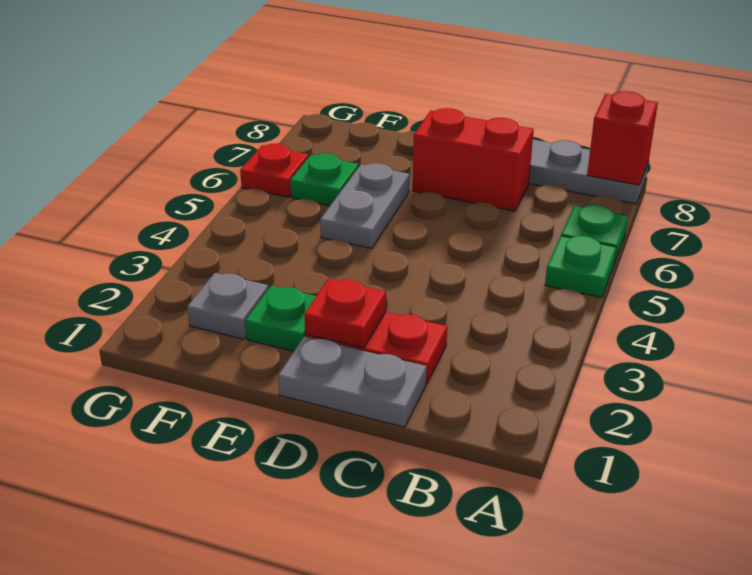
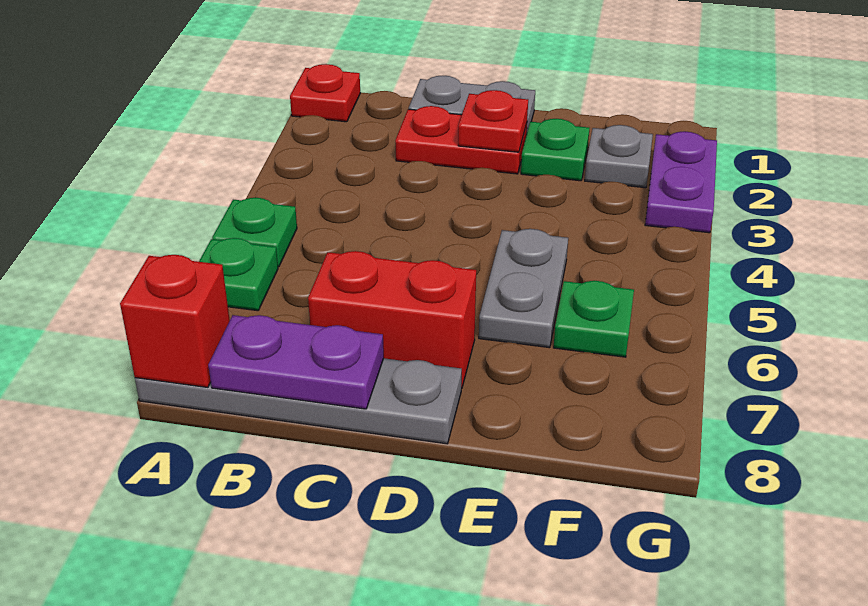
none -> purple plate B8:C8 level 2
none -> purple plate G2:G3 level 1
red plate G6 level 1 -> red plate A1 level 1

